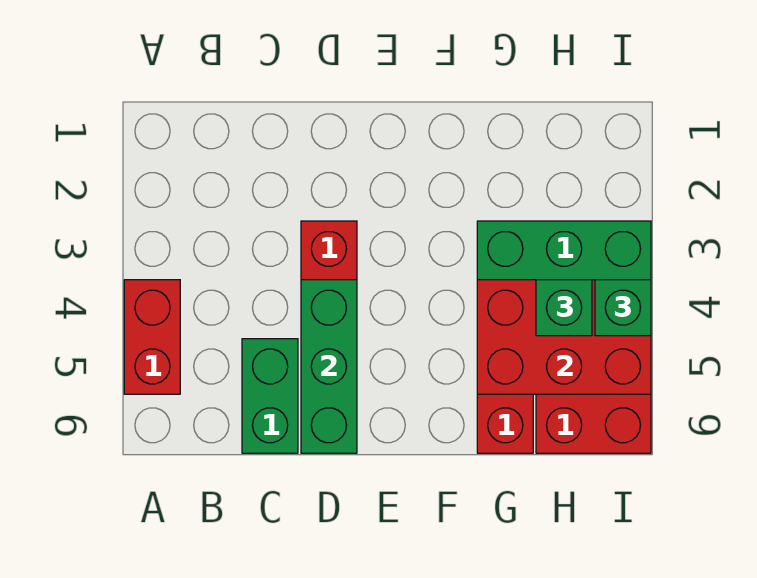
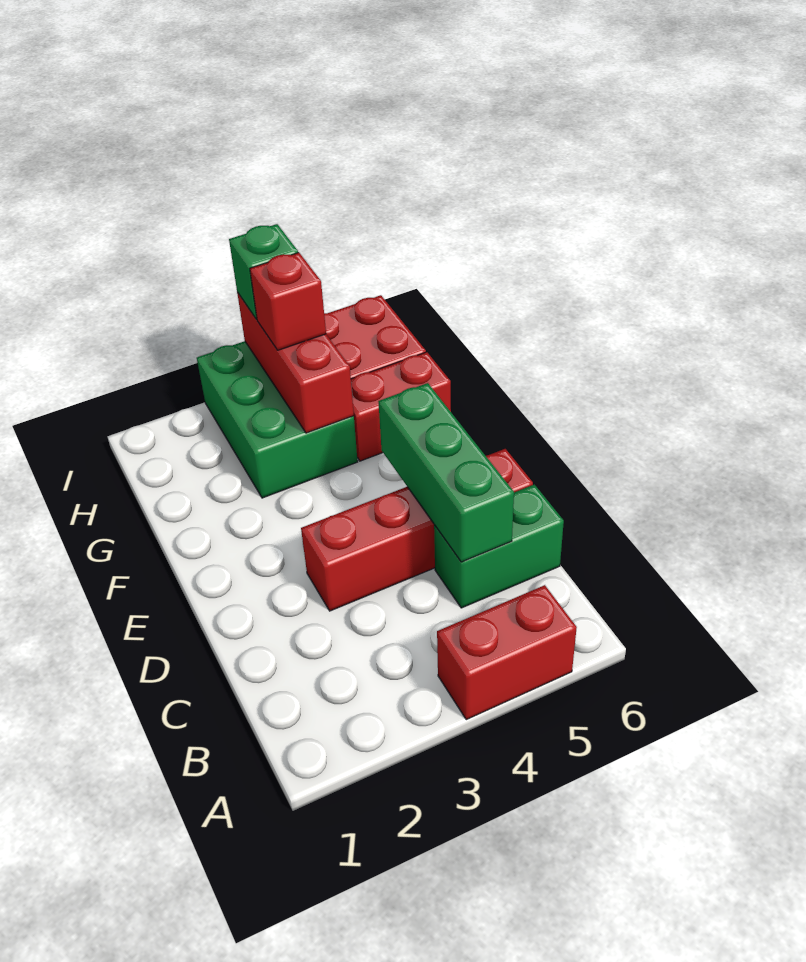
green brick D4:D6 level 2 -> green brick C5:E5 level 2
red brick G4:I5 level 2 -> red brick G4:I4 level 2
green brick H4 level 3 -> red brick H4 level 3

